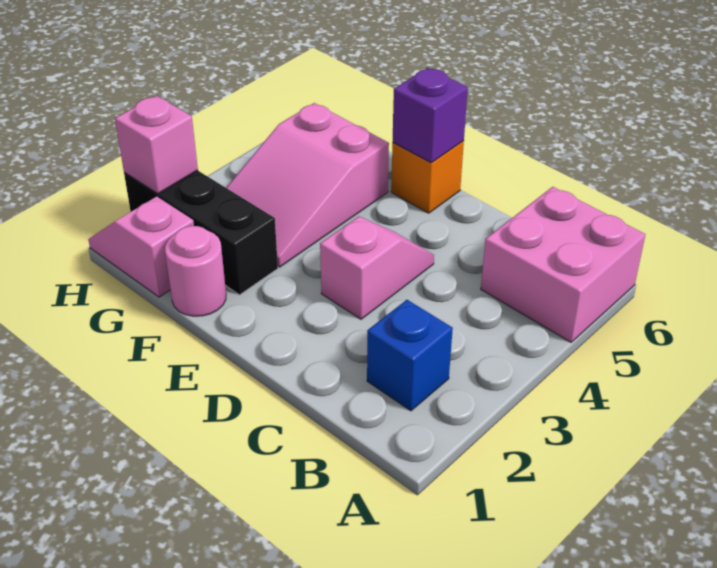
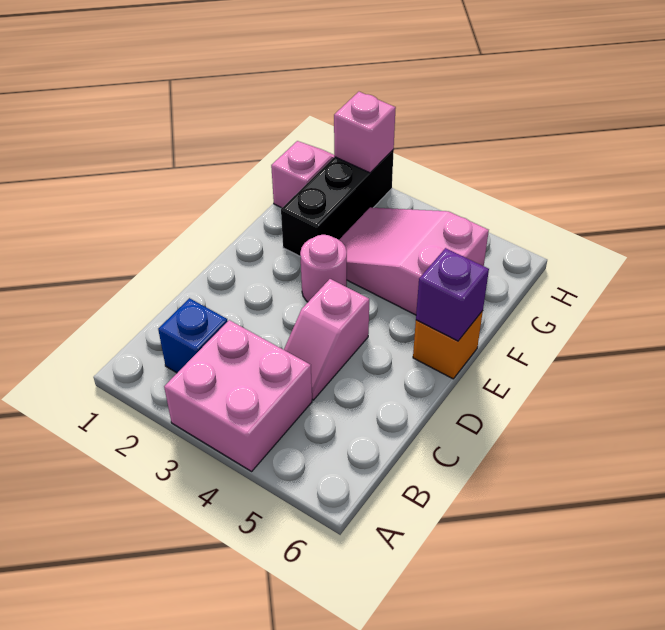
pink brick A5:B6 level 1 -> pink brick A3:B4 level 1
pink slope D3:D4 level 1 top 3 -> pink slope C4:D4 level 1 top D
pink round brick F1 level 1 -> pink round brick E3 level 1

